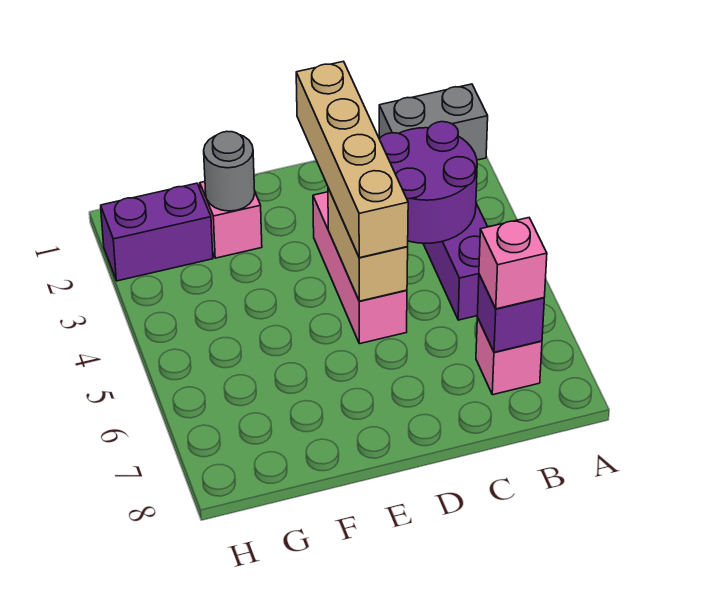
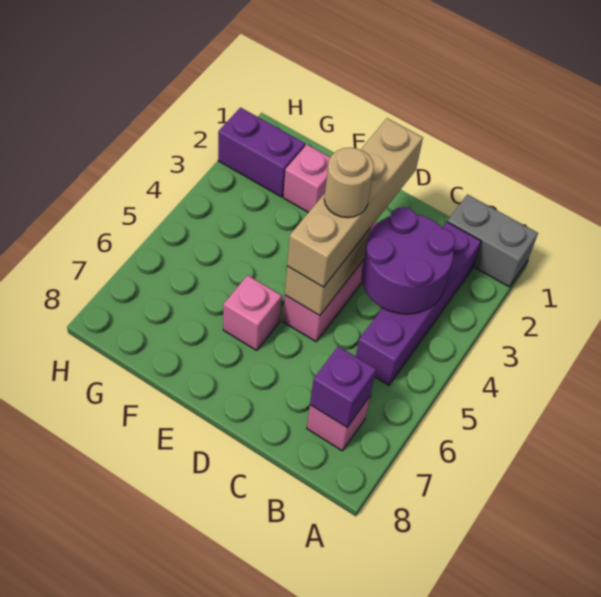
pink brick B7 level 3 -> pink brick E6 level 1
none -> tan round brick D4 level 4
grey round brick F2 level 2 -> none

